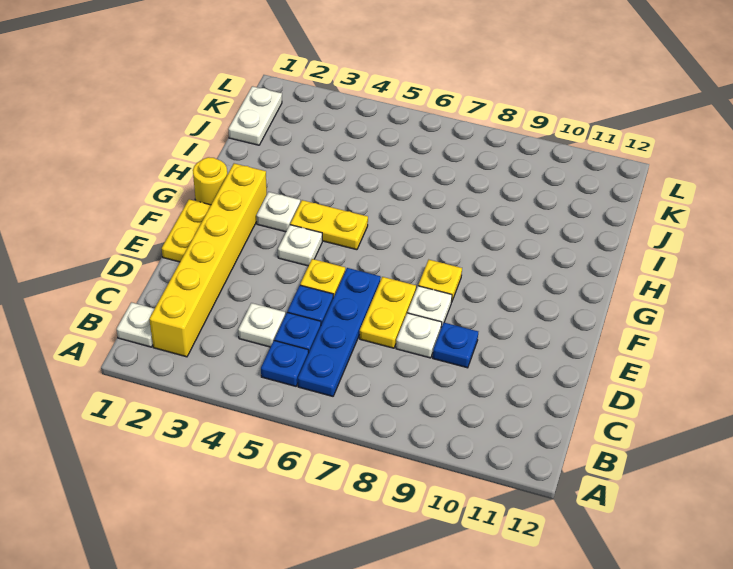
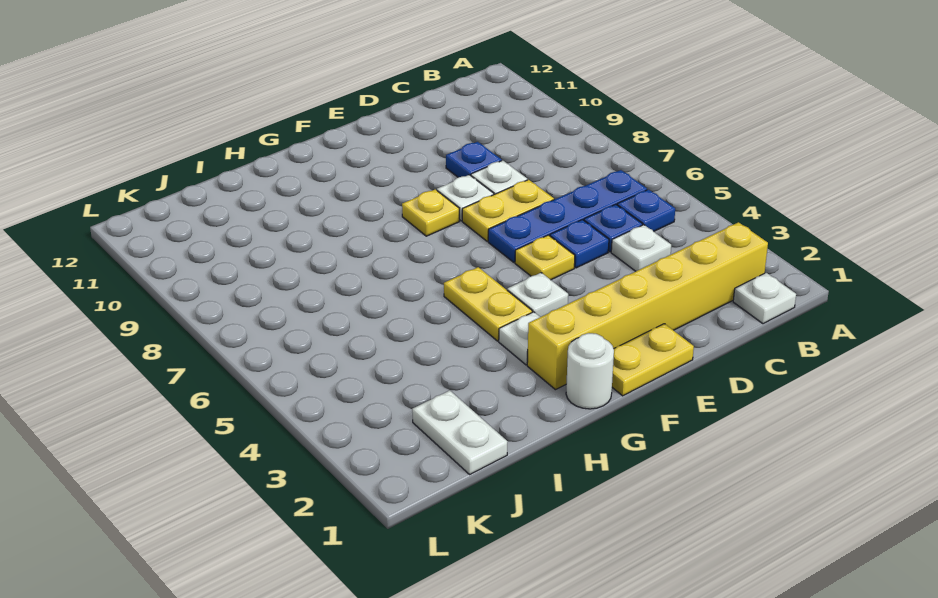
yellow round brick G1 level 1 -> white round brick G1 level 1
white plate J1:K1 level 1 -> white plate J1:J2 level 1

